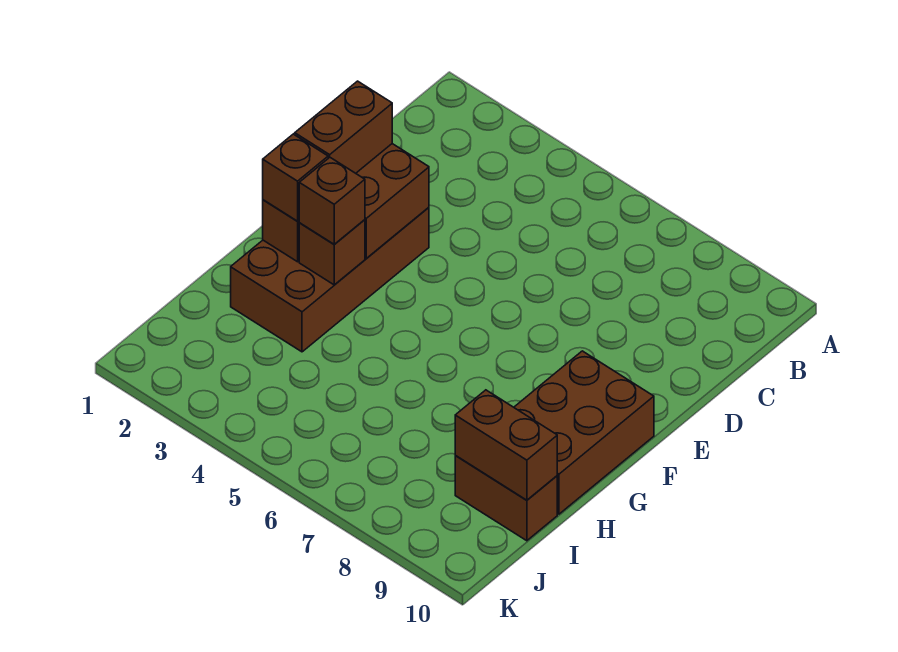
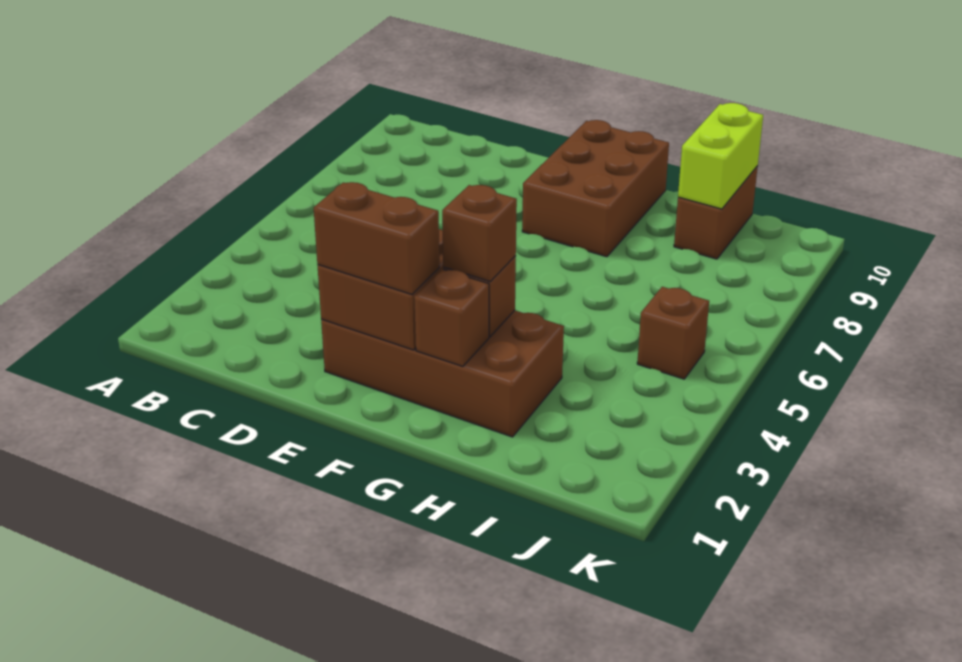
brown brick F9:H10 level 1 -> brown brick F8:G10 level 1
brown brick G2 level 3 -> brown brick J5 level 1
brown brick I9:I10 level 2 -> lime brick I9:I10 level 2

